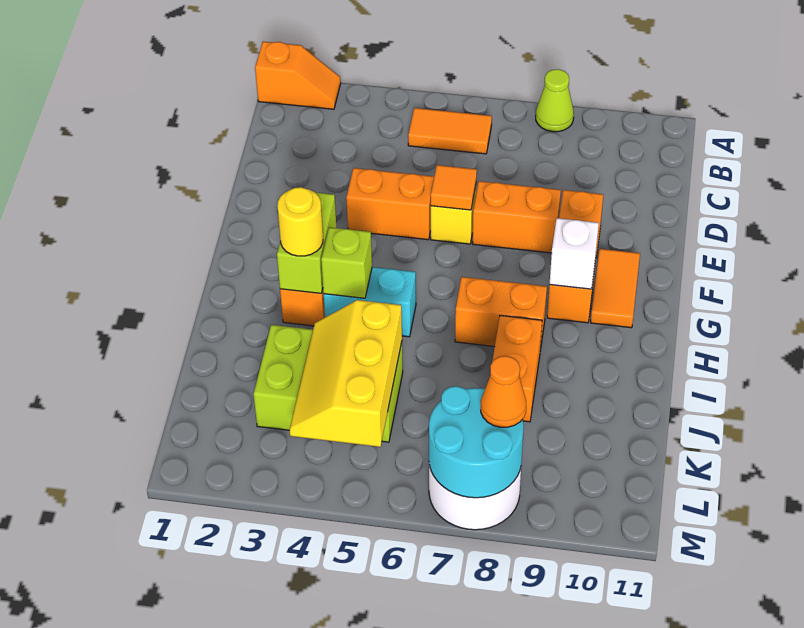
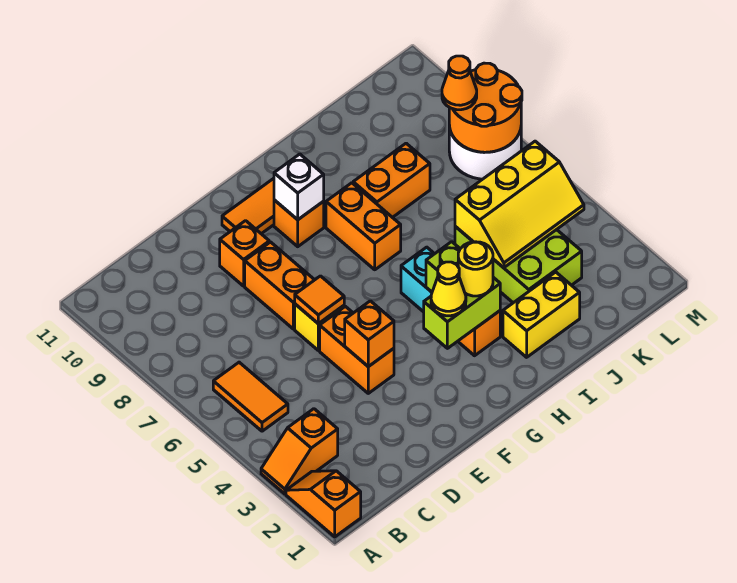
none -> orange slope A3:B3 level 1 top B
lime cone A8 level 1 -> none
none -> orange brick E4 level 2
none -> yellow cone G3 level 3
none -> yellow brick I2:J2 level 1
cyan round brick L7:M8 level 2 -> orange round brick L7:M8 level 2

